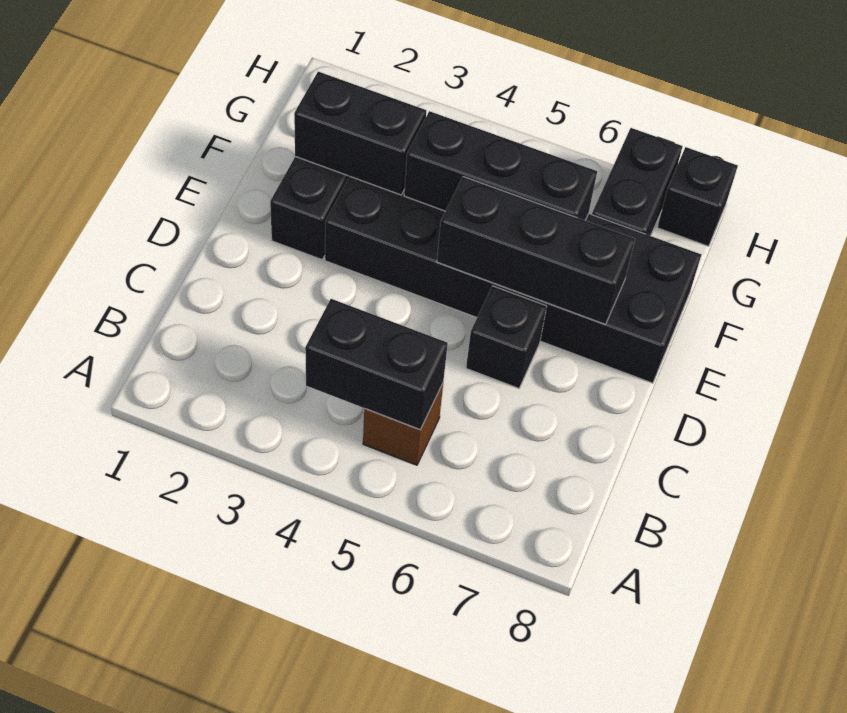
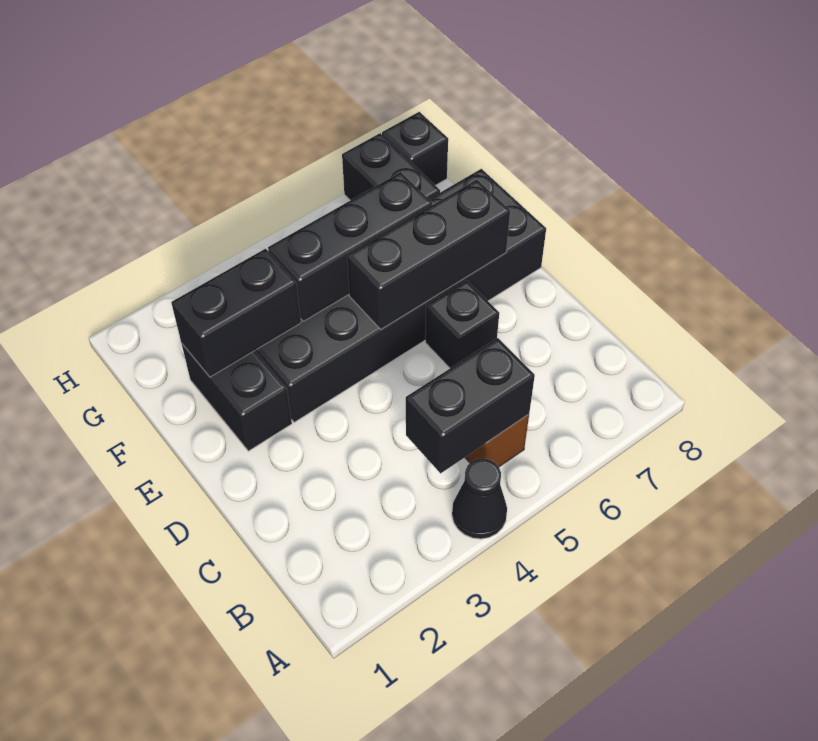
none -> black cone A4 level 1

